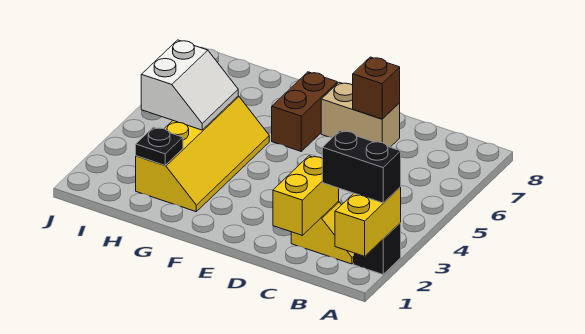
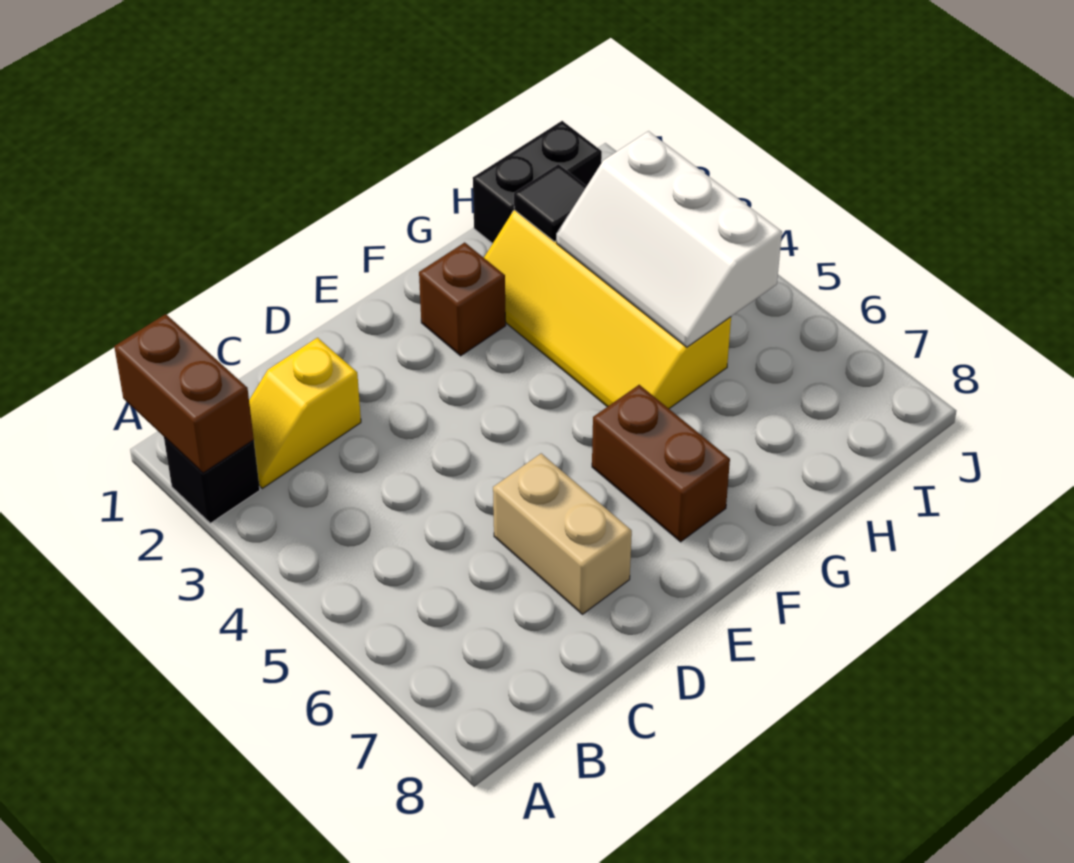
yellow brick A1:A2 level 2 -> brown brick A1:A2 level 2
black brick A2:B2 level 3 -> black brick H1:I1 level 1
yellow brick C1:C2 level 2 -> none
tan brick D7:E7 level 1 -> tan brick D6:D7 level 1
brown brick D7 level 2 -> brown brick F2 level 1
black plate H2 level 2 -> black tile H2 level 2
white slope H4:I5 level 2 top I -> white slope H3:I5 level 2 top I

